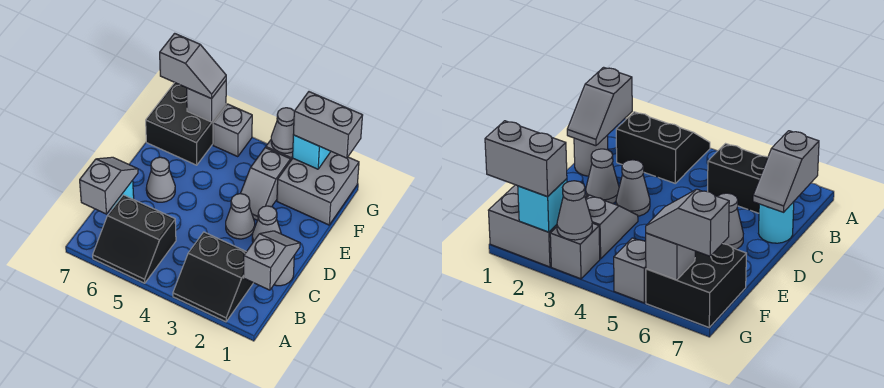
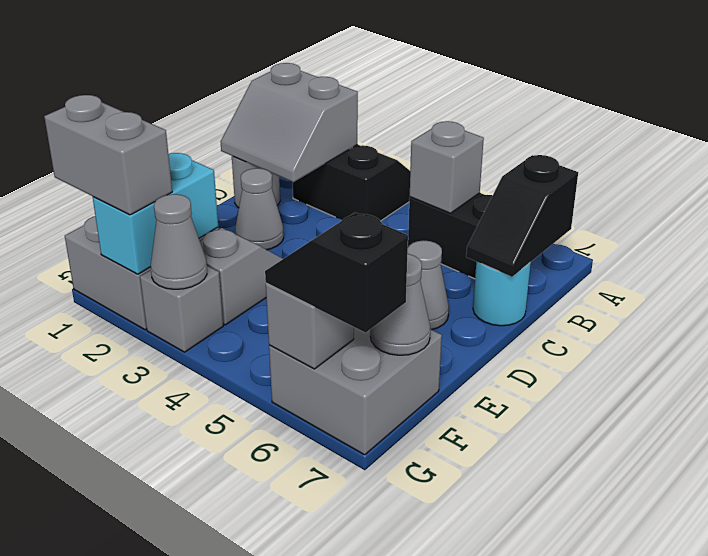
grey slope B1:C1 level 2 top B -> grey slope B1:C2 level 2 top B
grey slope B7:C7 level 2 top B -> black slope B7:C7 level 2 top B
grey cone D3 level 1 -> grey cone F7 level 2
black brick F6:G7 level 1 -> grey brick F6:G7 level 1
cyan brick G2 level 2 -> cyan brick F2:G2 level 2
grey brick G5 level 1 -> grey brick B5 level 2
grey slope G6:G7 level 3 top 7 -> black slope G6:G7 level 3 top 7

